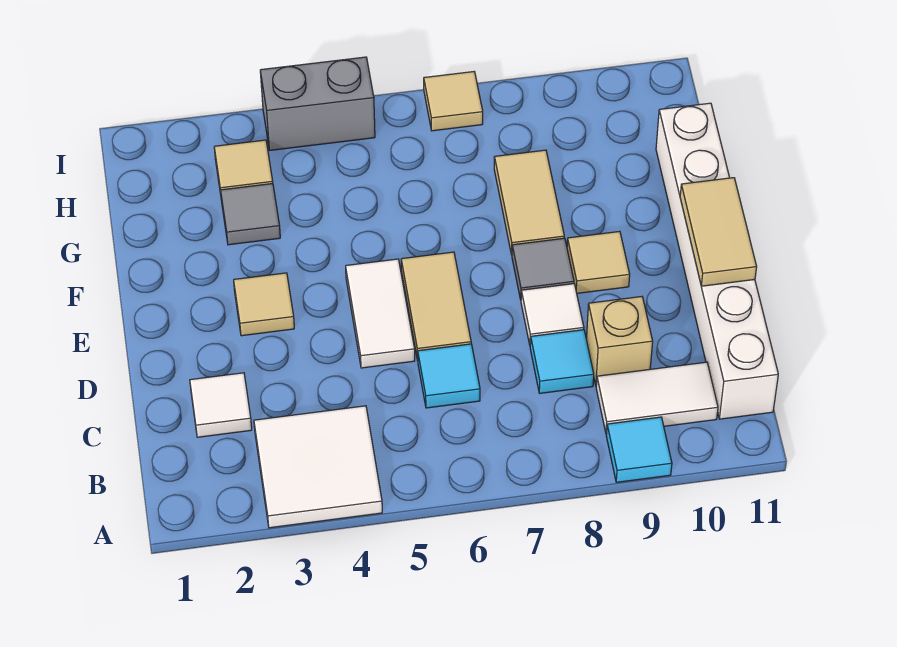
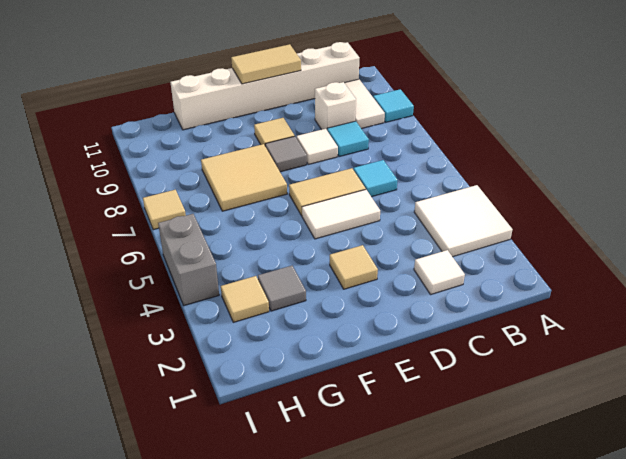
tan brick C9 level 1 -> white brick C9 level 1
tan tile F8:G8 level 1 -> tan tile F7:G8 level 1

